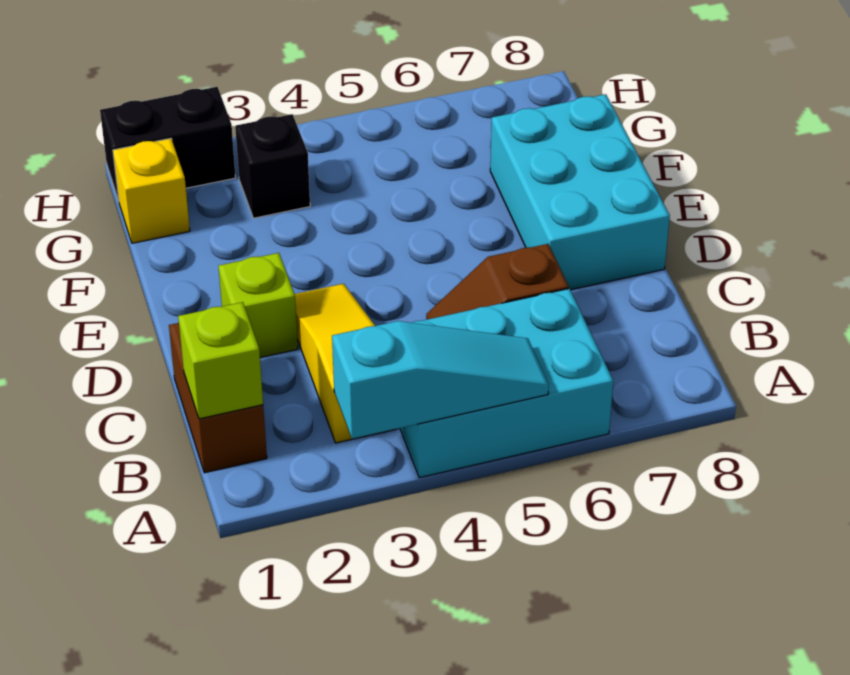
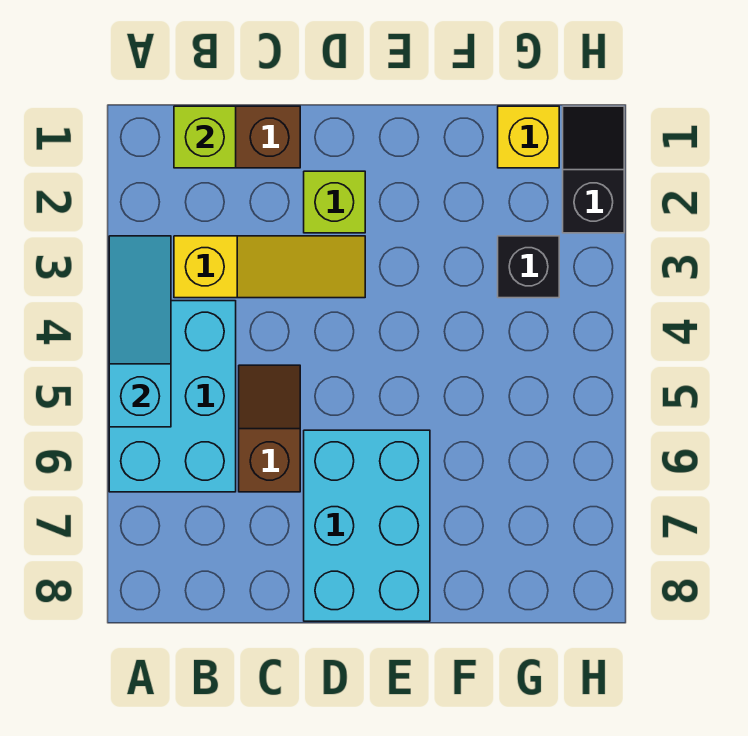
cyan slope A3:A5 level 2 top 3 -> cyan slope A3:A5 level 2 top 5
cyan brick D7:F8 level 1 -> cyan brick D6:E8 level 1
black brick H1:H2 level 1 -> black slope H1:H2 level 1 top 2

